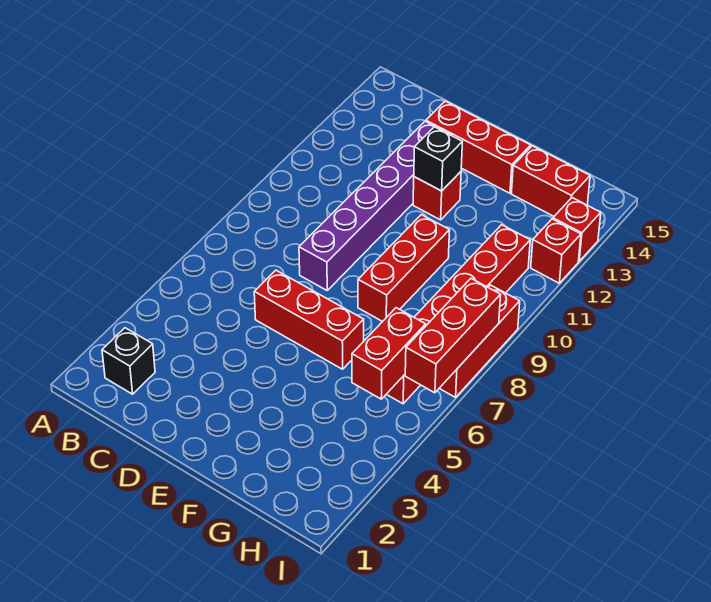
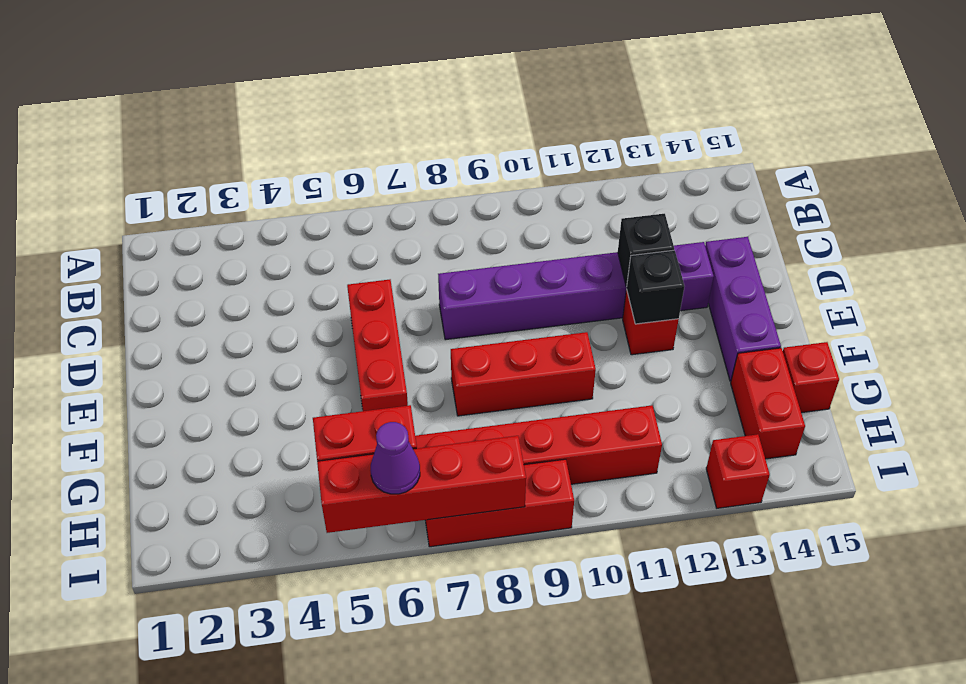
black brick B2 level 1 -> black brick D12 level 2
red brick D14:F14 level 1 -> purple brick D14:F14 level 1
red brick I6:I8 level 2 -> red brick I5:I8 level 2
none -> purple cone I6 level 3
red brick I12 level 1 -> red brick G15 level 1

